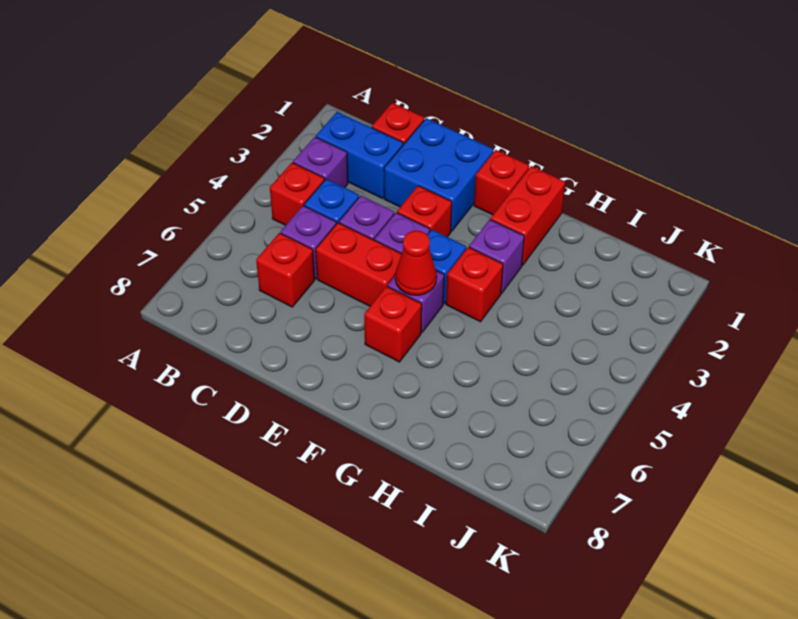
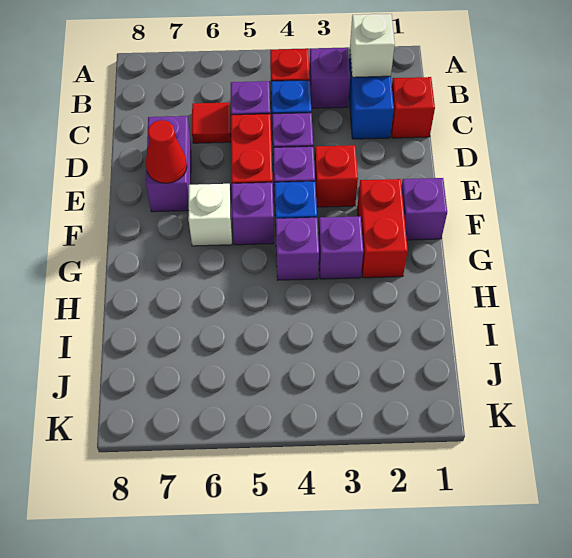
none -> white brick B2 level 2
red brick C6 level 1 -> red tile C6 level 1
blue brick D1:E2 level 1 -> none
none -> purple brick D7:E7 level 1
red brick F1 level 1 -> purple brick F1 level 1
red cone F5 level 2 -> red cone E7 level 2
red brick F6 level 1 -> white brick F6 level 1
red brick G1:G2 level 1 -> red brick F2:G2 level 1
red brick G4 level 1 -> purple brick G4 level 1

